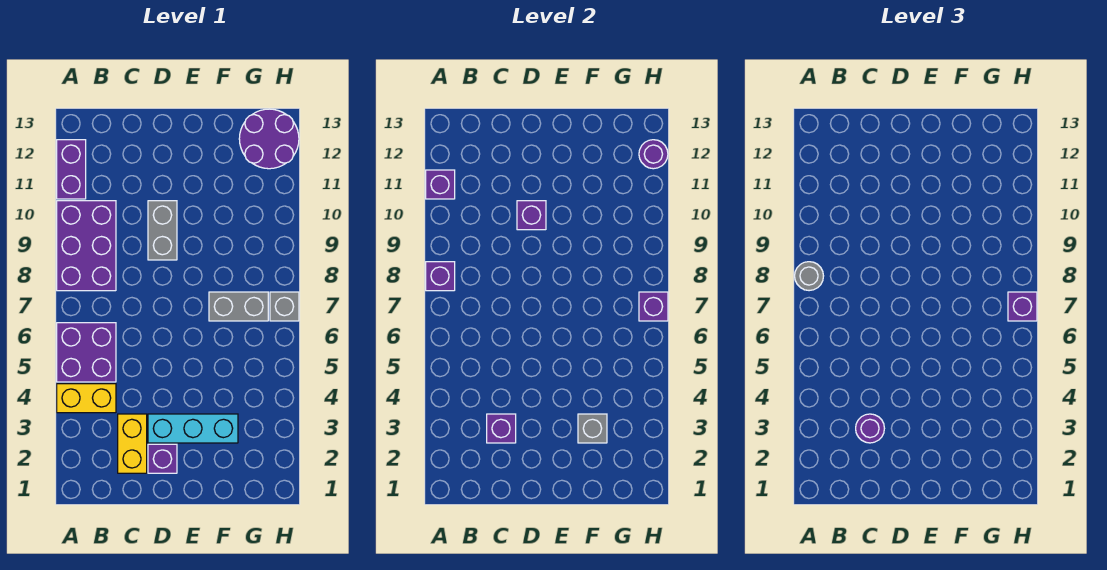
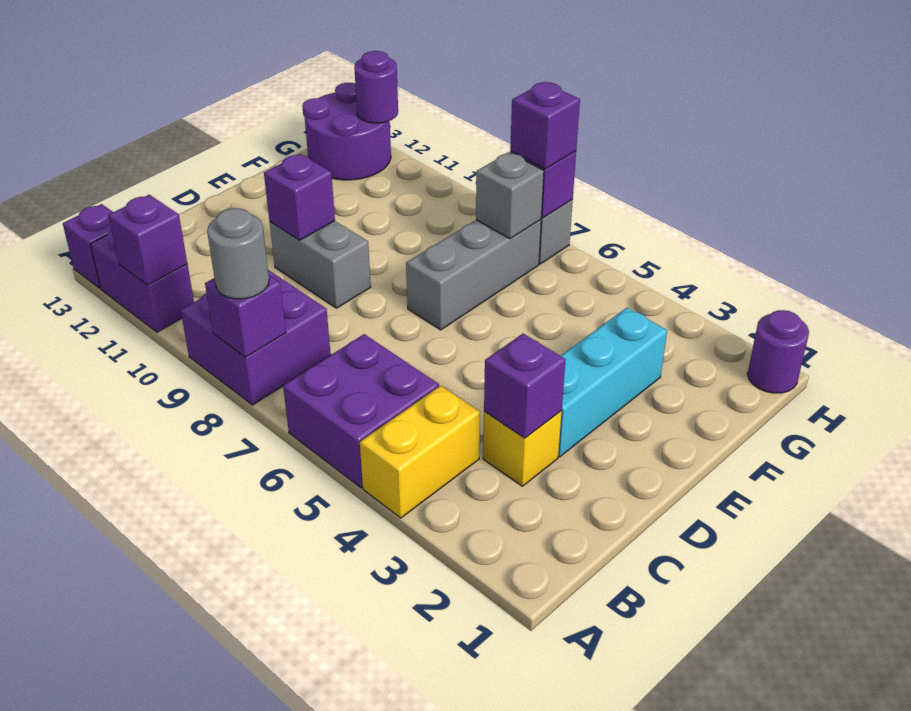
purple brick A8:B10 level 1 -> purple brick A8:B9 level 1
yellow brick C2:C3 level 1 -> yellow brick C3 level 1
purple round brick C3 level 3 -> purple round brick H1 level 1
purple brick D2 level 1 -> purple brick A13 level 1
grey brick F3 level 2 -> grey brick G7 level 2
grey brick F7:G7 level 1 -> grey brick E7:G7 level 1

